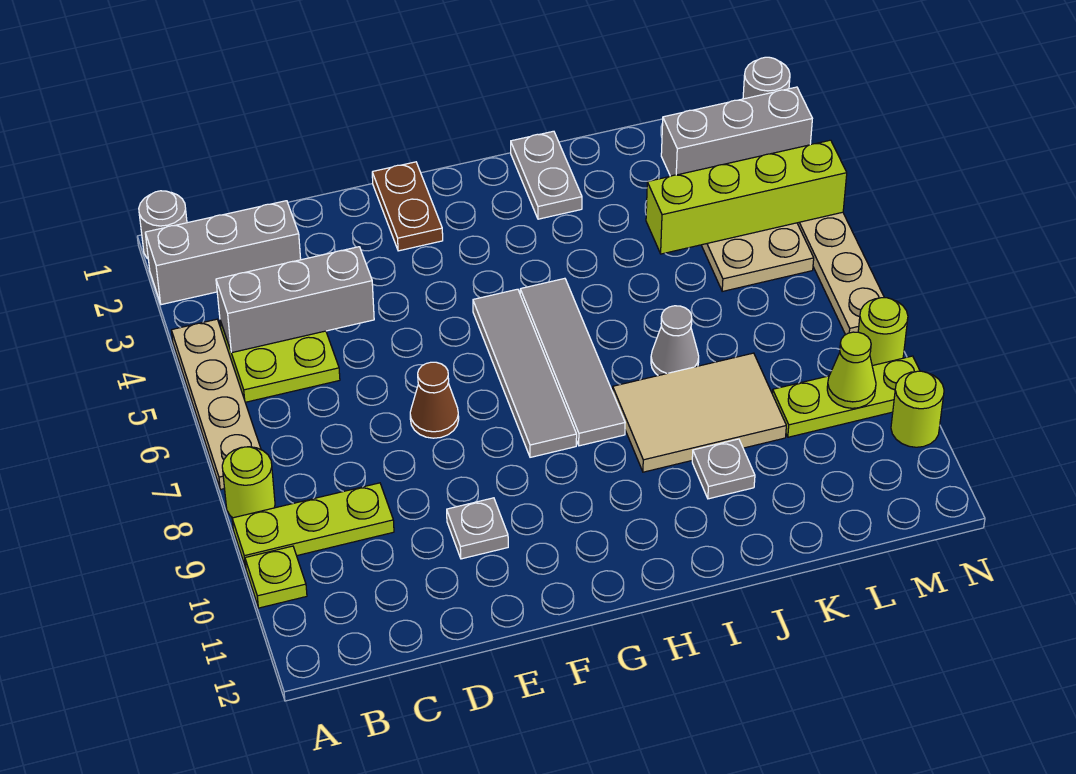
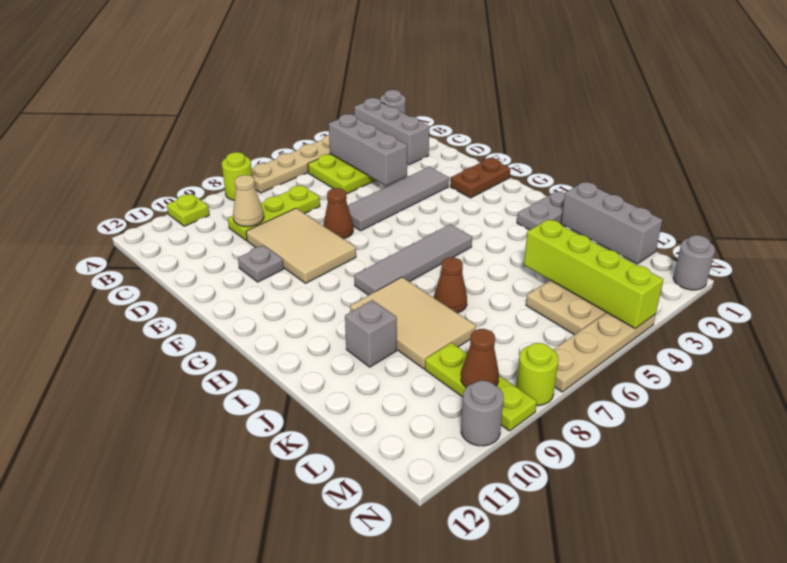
lime plate A9:C9 level 1 -> lime plate C7:C9 level 1
none -> tan cone C9 level 2
none -> tan tile D8:F9 level 1
grey tile G5:G8 level 1 -> grey tile E3:E6 level 1
grey cone J7 level 1 -> brown cone J7 level 1
grey plate J10 level 1 -> grey brick J10 level 1
grey brick L2:N2 level 1 -> grey brick J1:L1 level 1
lime cone M9 level 2 -> brown cone M9 level 2
lime round brick N10 level 1 -> grey round brick N10 level 1

